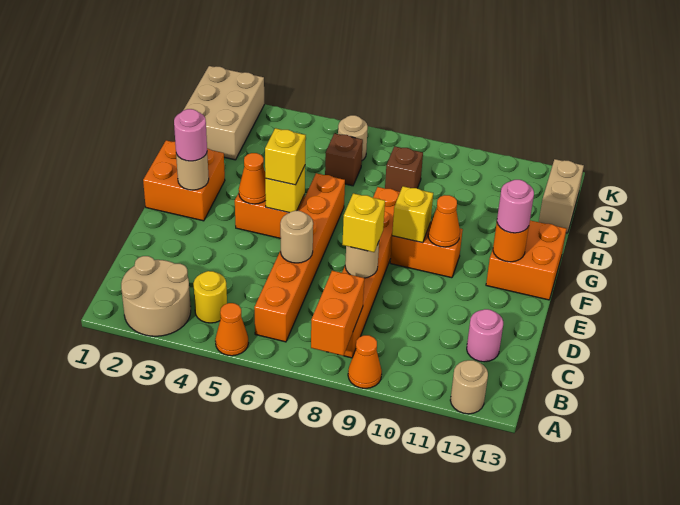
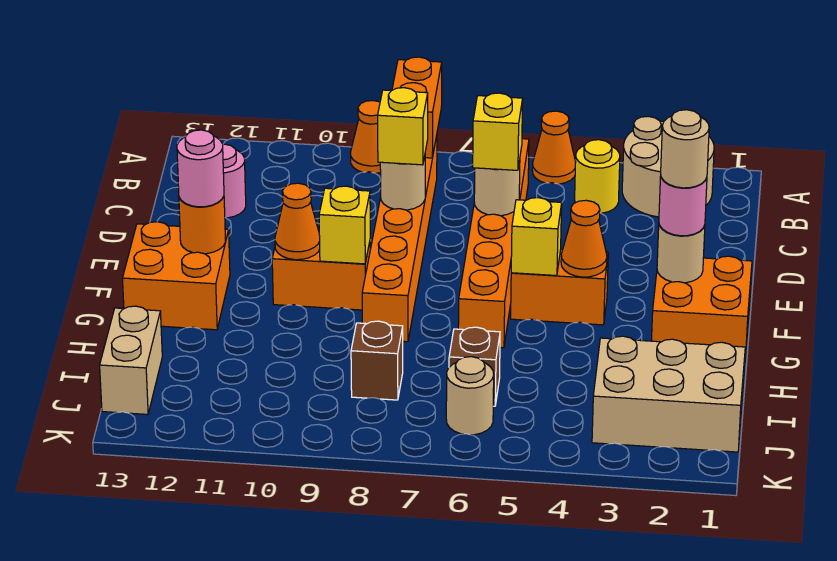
tan round brick A12 level 1 -> tan round brick F2 level 4
yellow brick F5 level 3 -> yellow brick D6 level 3
tan brick I1:K2 level 1 -> tan brick I1:J3 level 1

